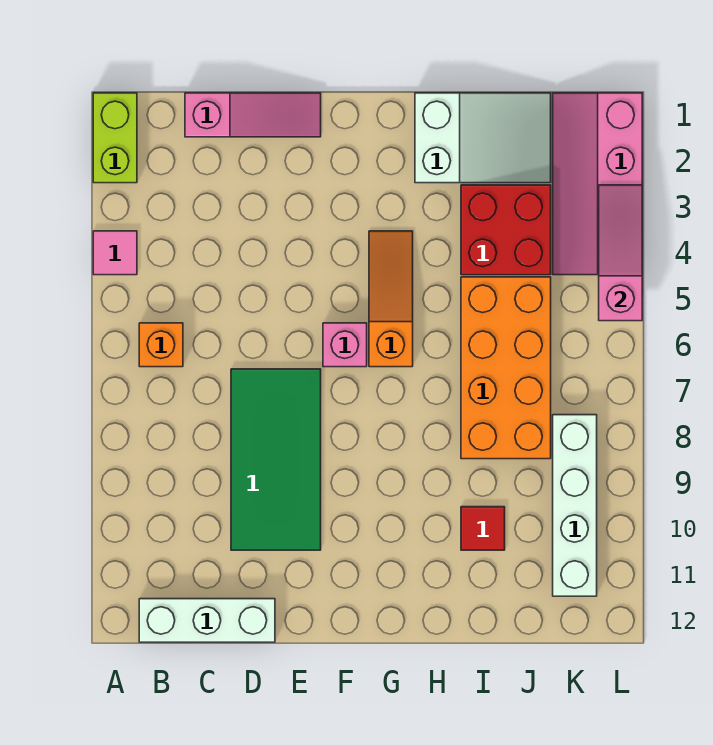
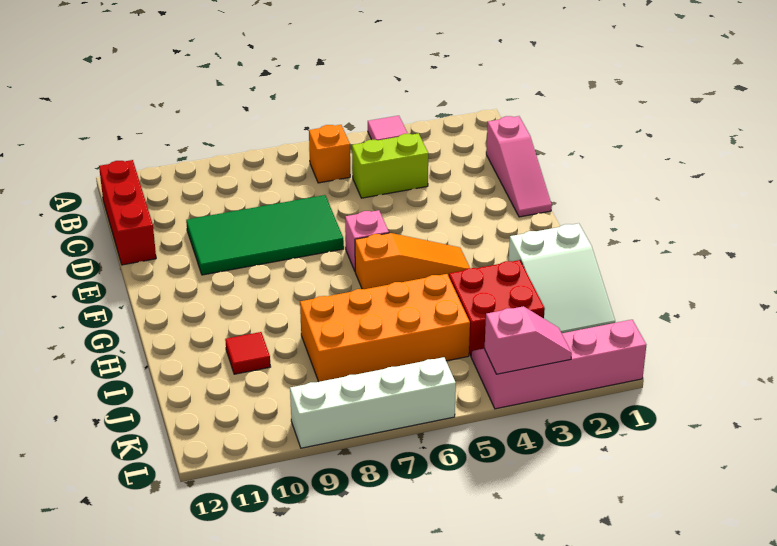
lime brick A1:A2 level 1 -> lime brick C4:C5 level 1
white brick B12:D12 level 1 -> red brick B12:D12 level 1
white brick K8:K11 level 1 -> white brick L6:L9 level 1
pink slope L3:L5 level 2 top 5 -> pink slope L3:L4 level 2 top 4

